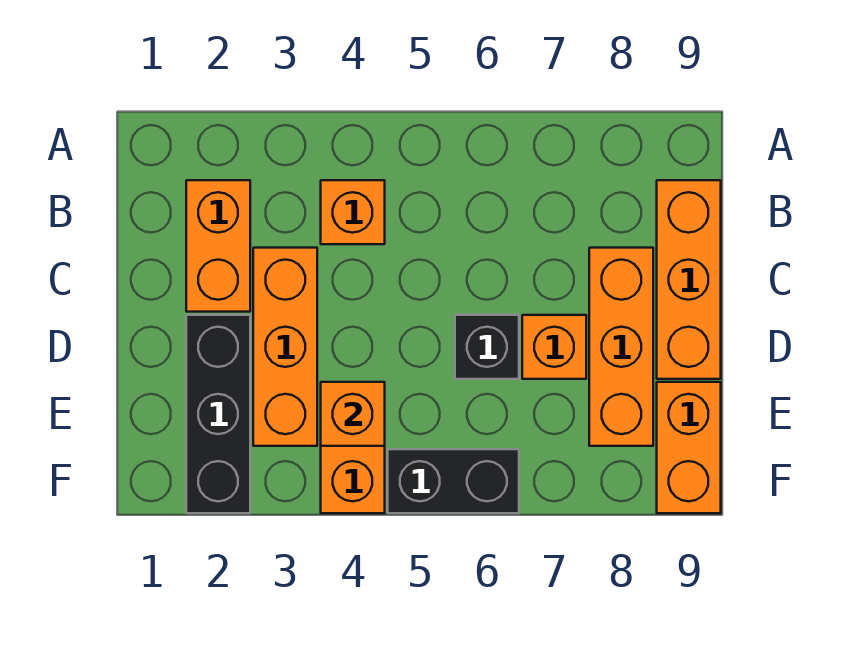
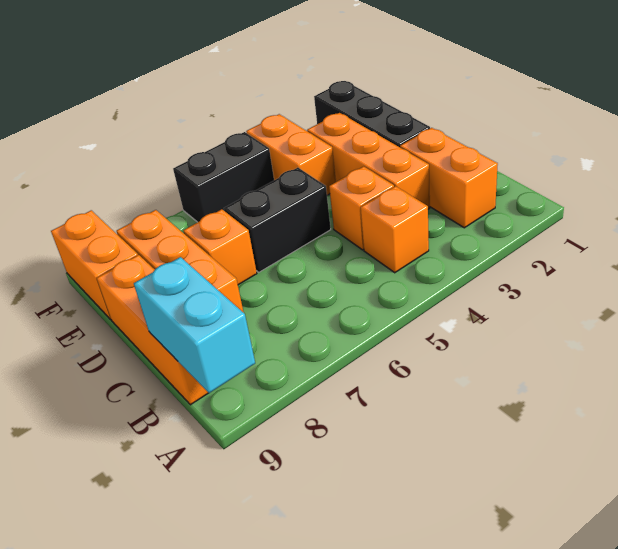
none -> cyan brick A9:B9 level 2
black brick D6 level 1 -> black brick D5:D6 level 1
orange brick E4 level 2 -> orange brick C4 level 1

